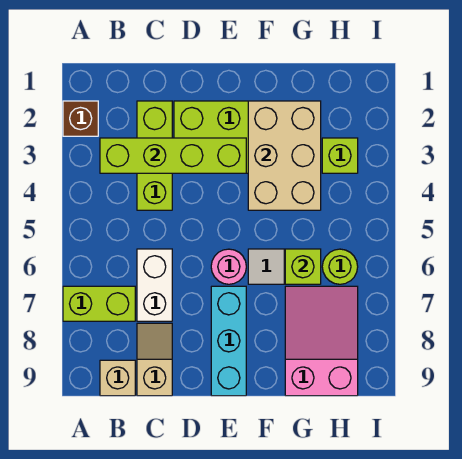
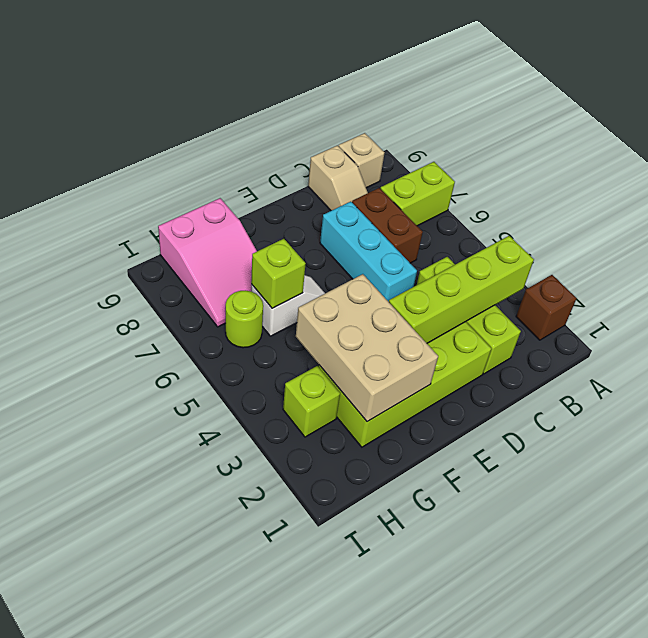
white brick C6:C7 level 1 -> brown brick C6:C7 level 1
pink round brick E6 level 1 -> none
cyan brick E7:E9 level 1 -> cyan brick D5:D7 level 1

